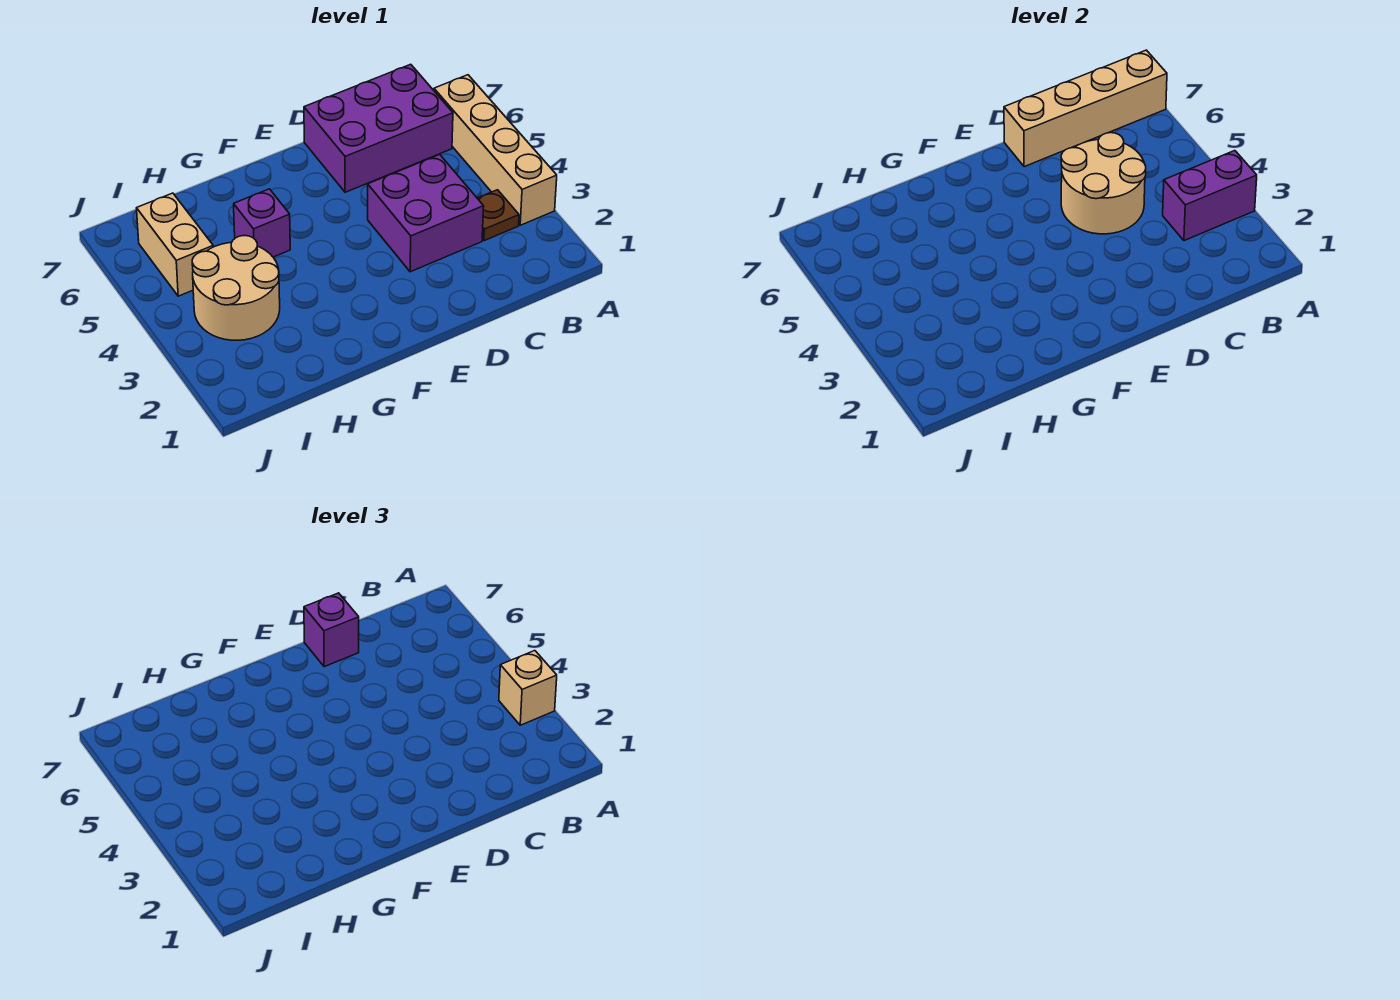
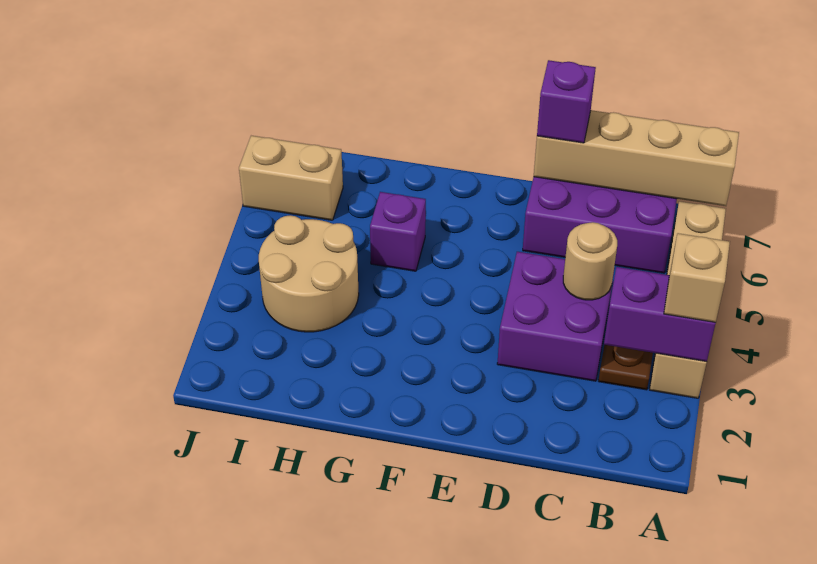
tan round brick C4:D5 level 2 -> tan round brick C4 level 2
tan brick I5:I6 level 1 -> tan brick I6:J6 level 1

